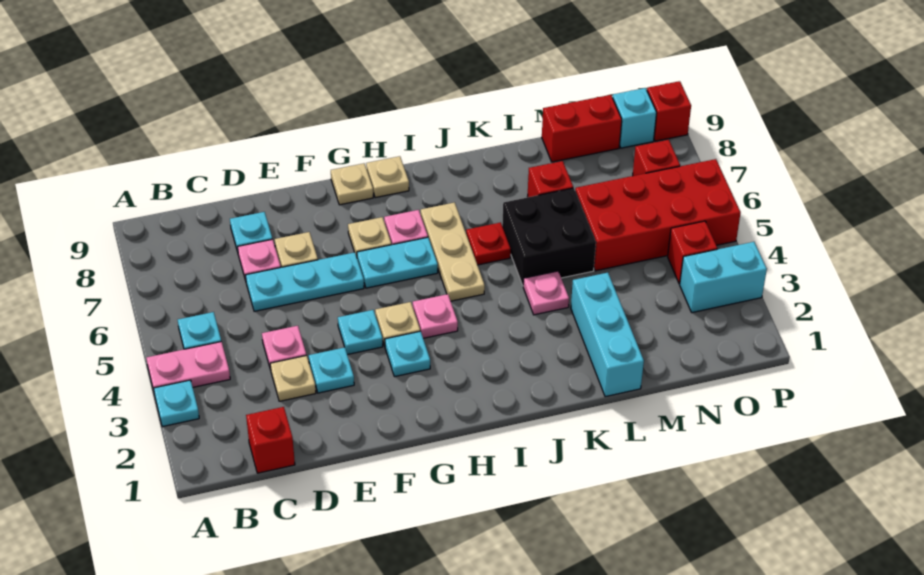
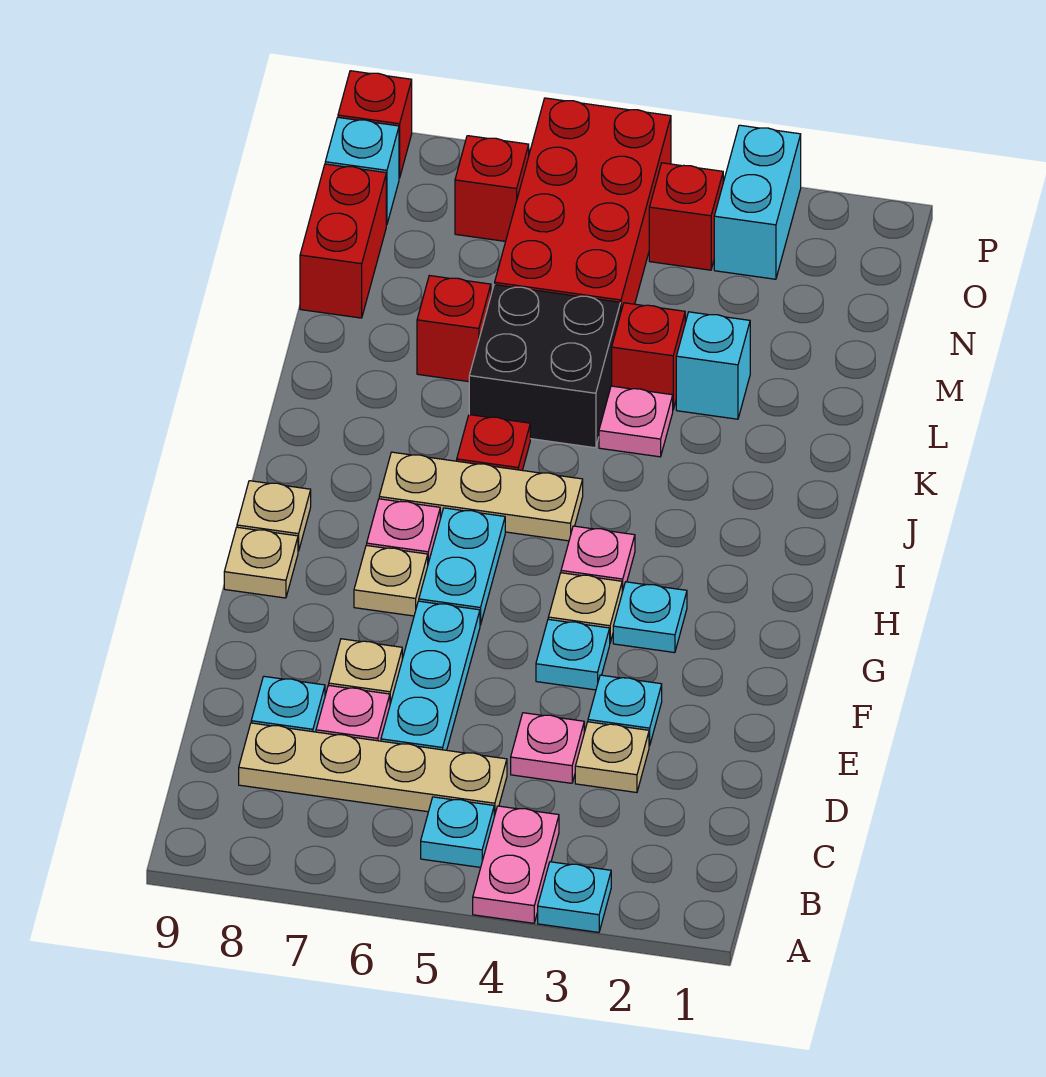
red brick C1 level 1 -> red brick L4 level 1
none -> tan plate C5:C8 level 1
cyan brick L1:L3 level 1 -> cyan brick L3 level 1

